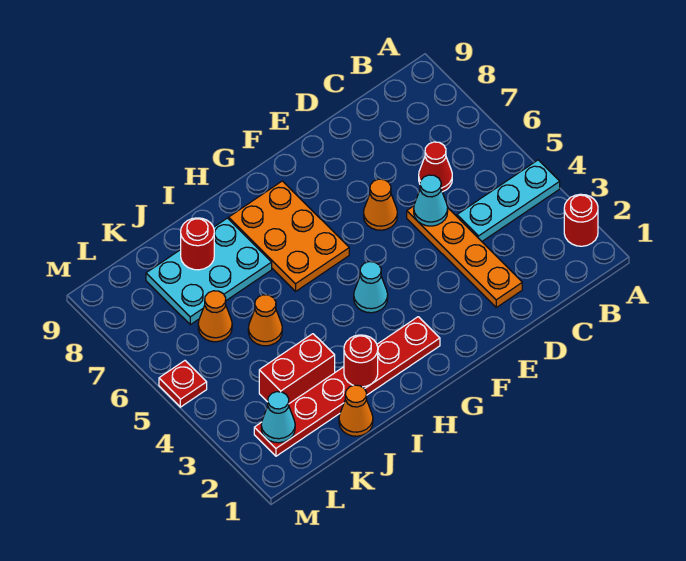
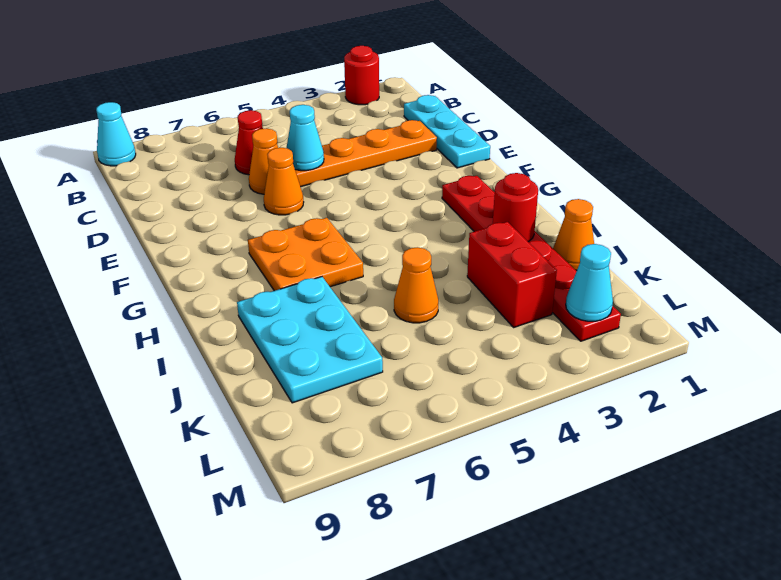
cyan plate A4:C4 level 1 -> cyan plate C1:E1 level 1
cyan cone G4 level 1 -> cyan cone A9 level 1
orange plate G6:H8 level 1 -> orange plate G6:H7 level 1
red round brick J8 level 2 -> none
orange cone K6 level 1 -> orange cone D6 level 1
red plate M5 level 1 -> none

